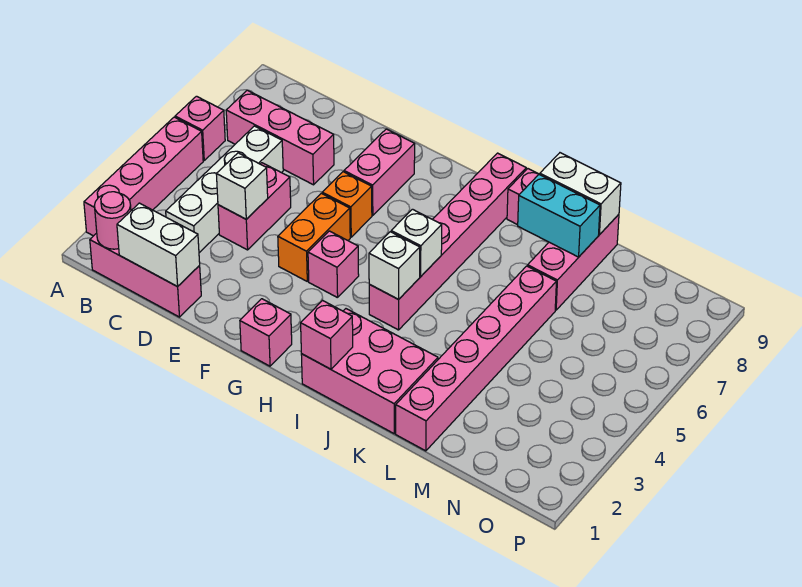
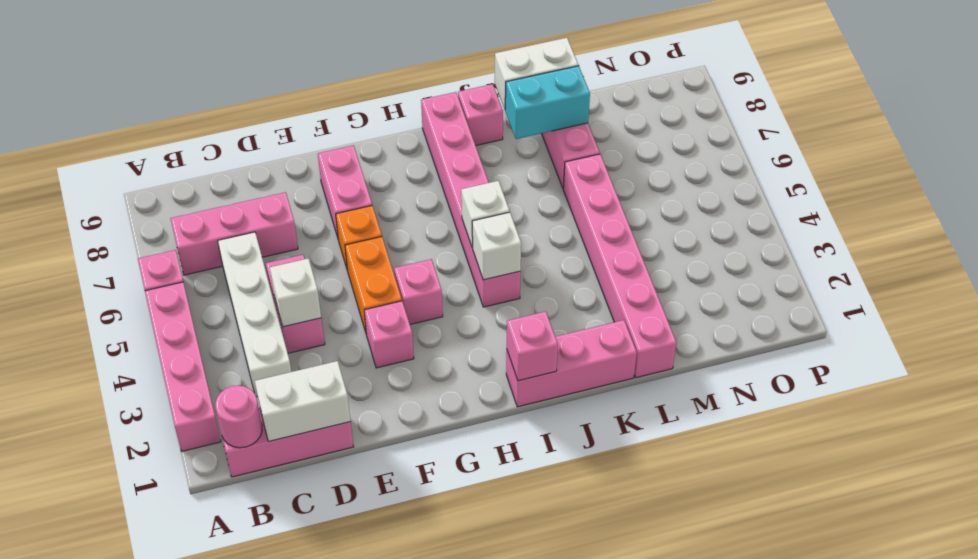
pink brick G1 level 1 -> pink brick F3 level 1
pink brick I1:K2 level 1 -> pink brick I1:K1 level 1

